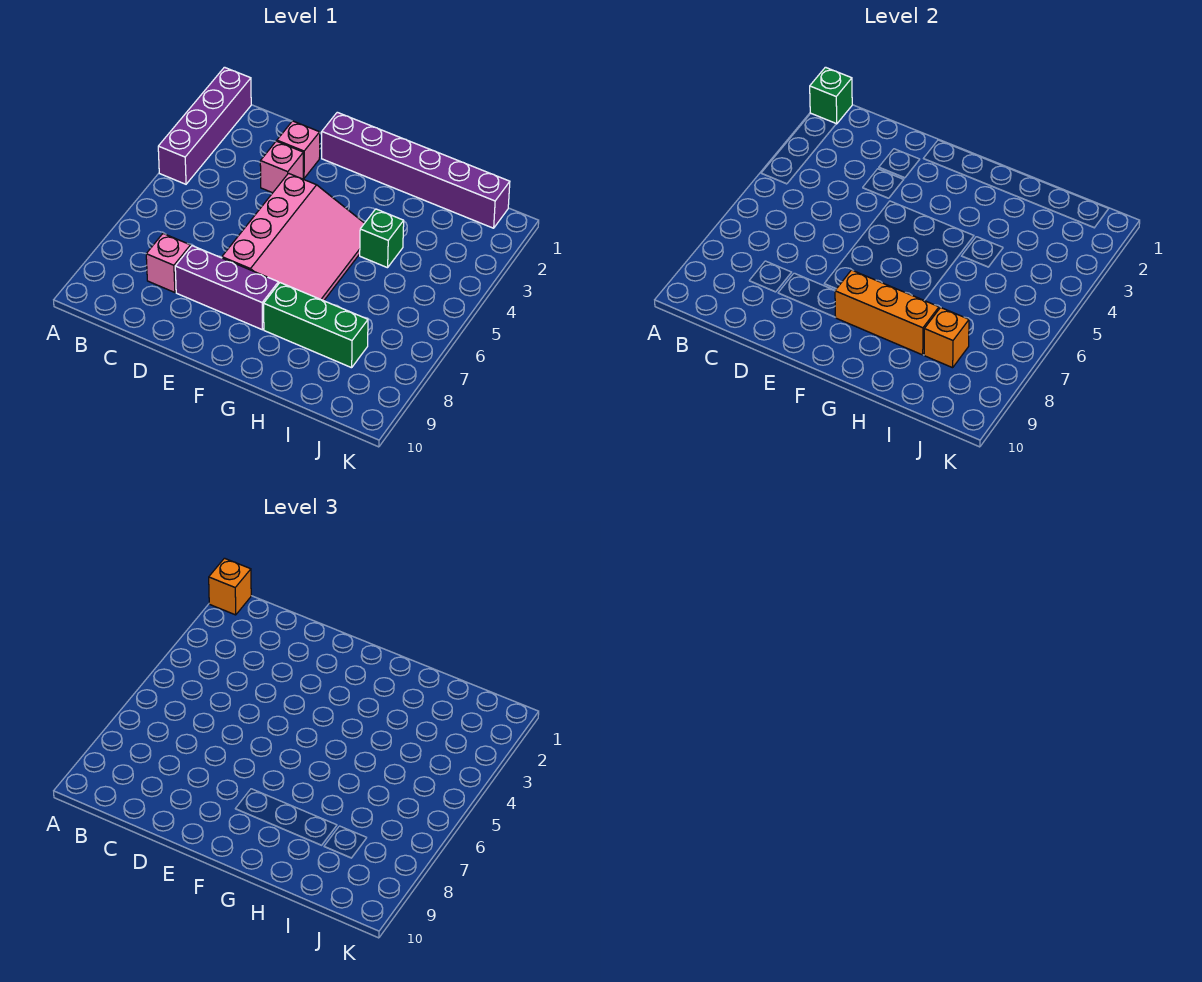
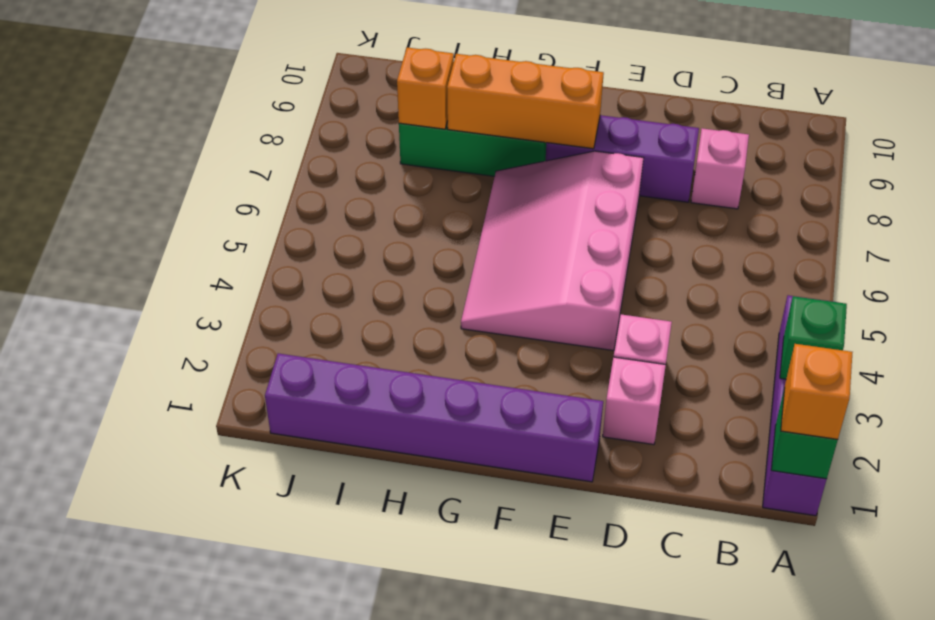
green brick H4 level 1 -> green brick A3 level 2

